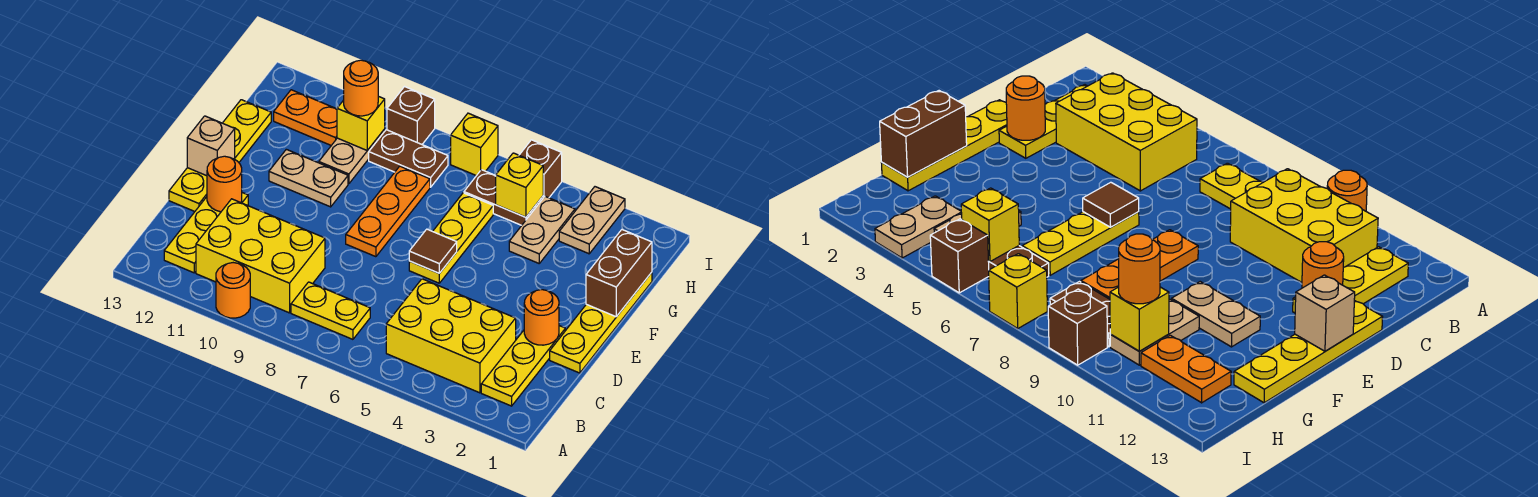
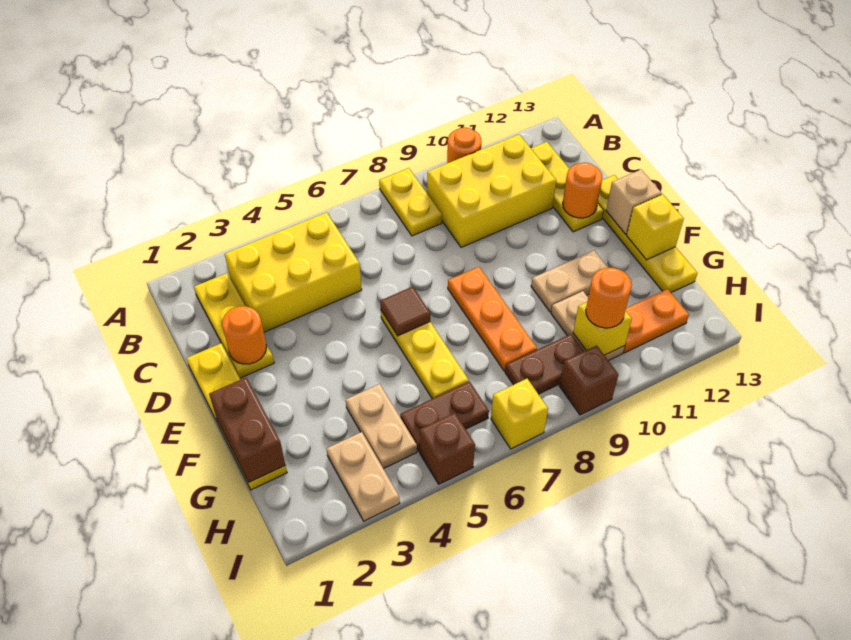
yellow plate B7:B8 level 1 -> yellow plate A8:B8 level 1
yellow brick H5 level 2 -> yellow brick F13 level 2

